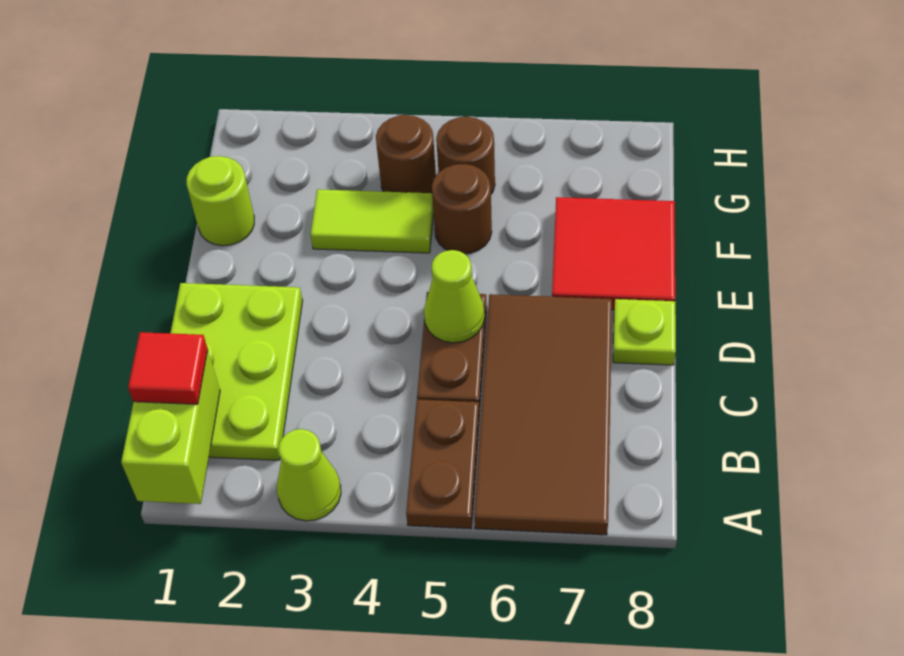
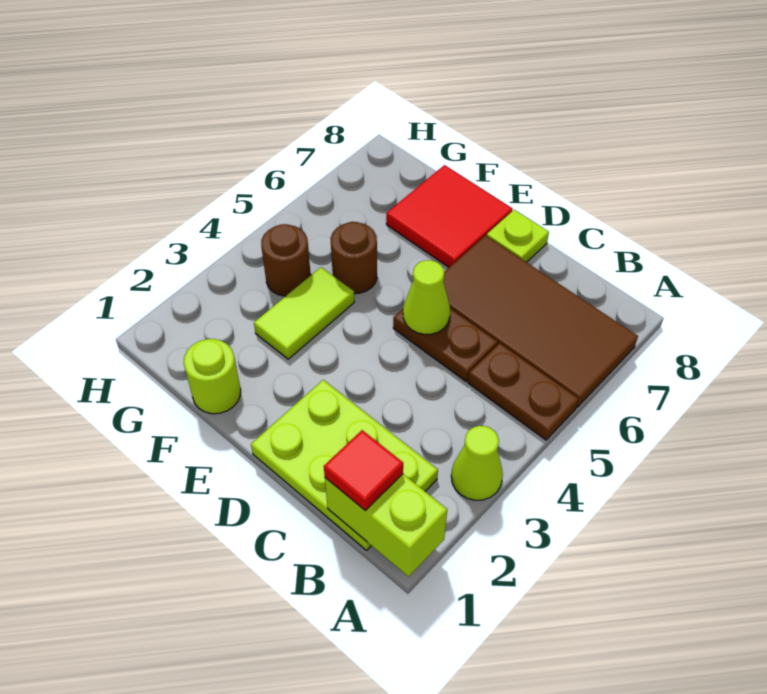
brown round brick G5 level 1 -> none

